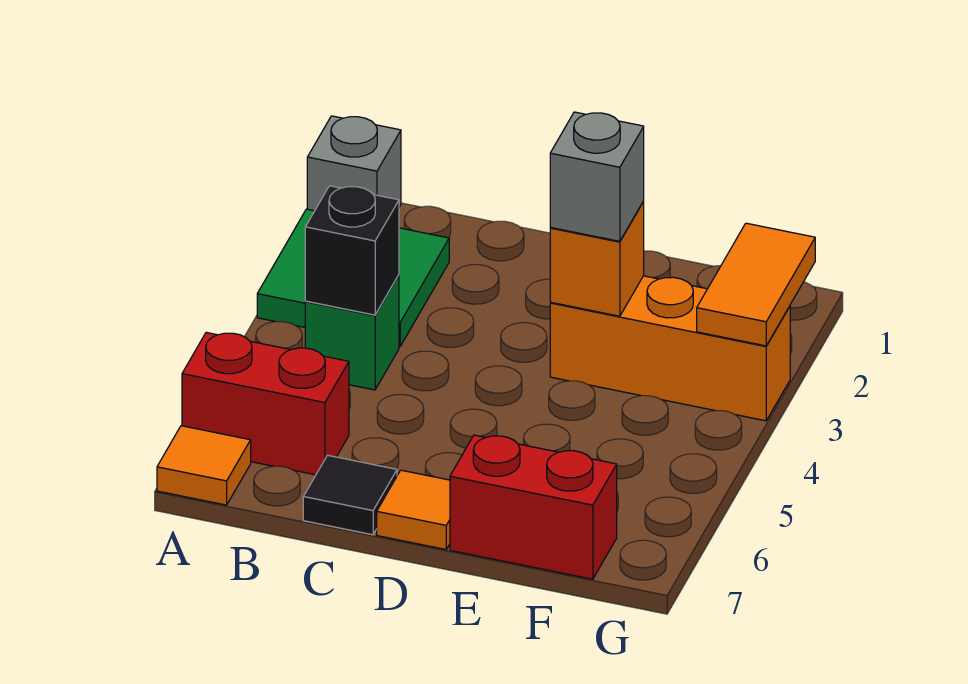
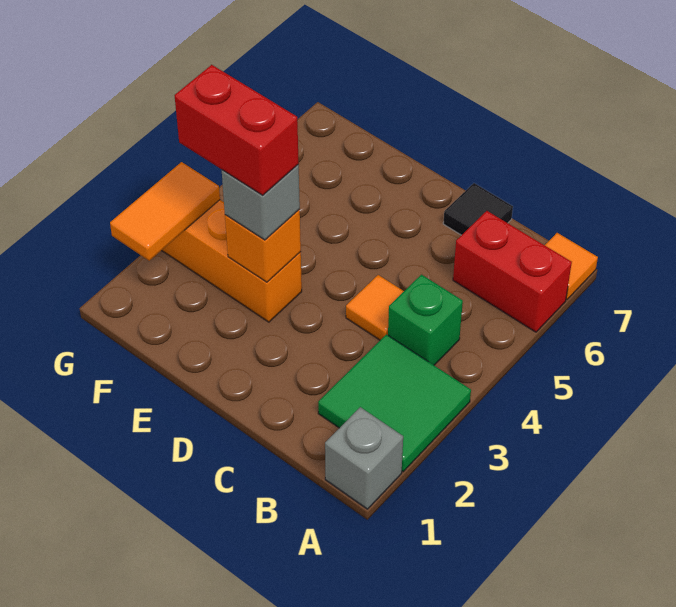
black brick B4 level 2 -> none
orange tile D7 level 1 -> orange tile C4 level 1
red brick E7:F7 level 1 -> red brick E3:F3 level 4

